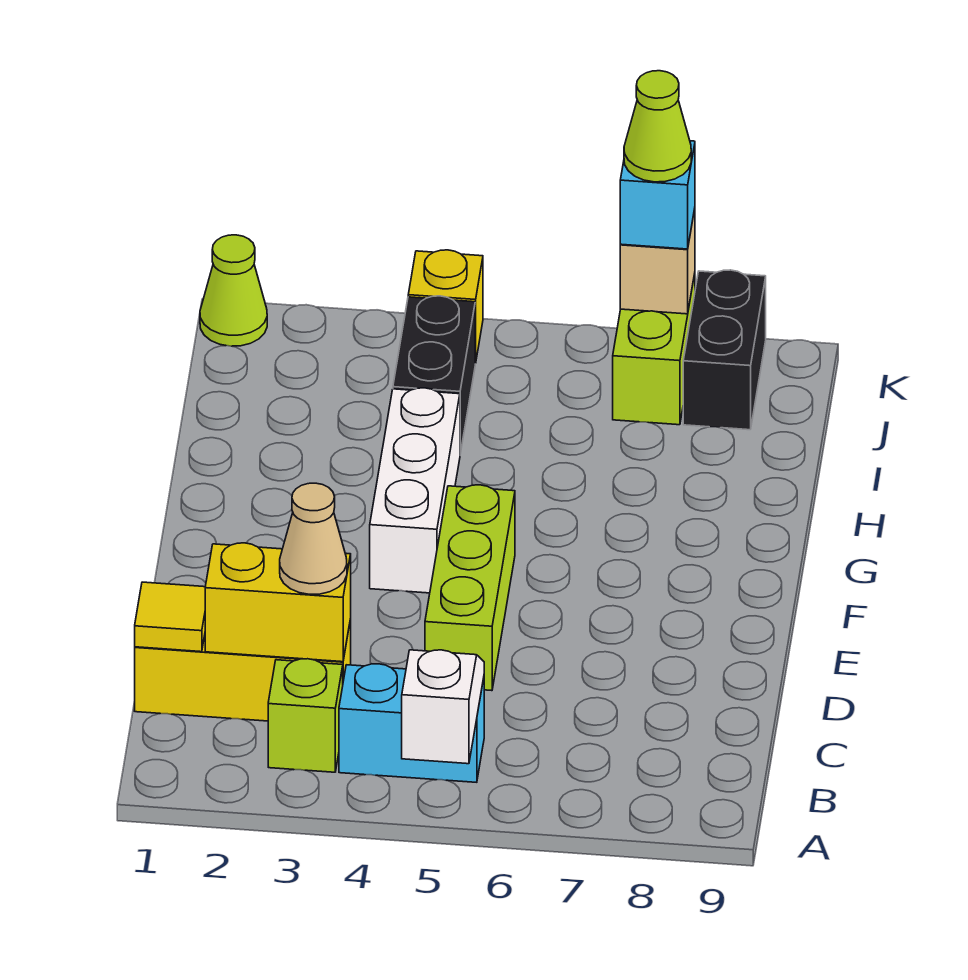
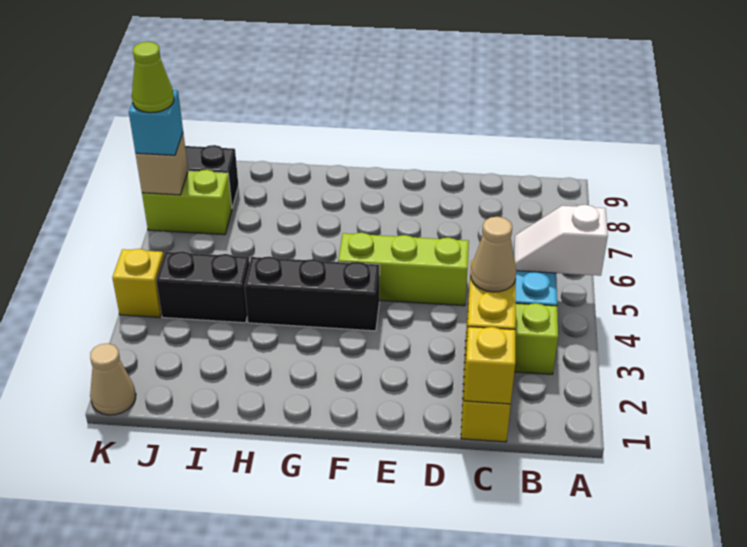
yellow tile C1 level 2 -> yellow brick C1 level 2
white brick F4:H4 level 1 -> black brick F4:H4 level 1
lime cone K1 level 1 -> tan cone K1 level 1

